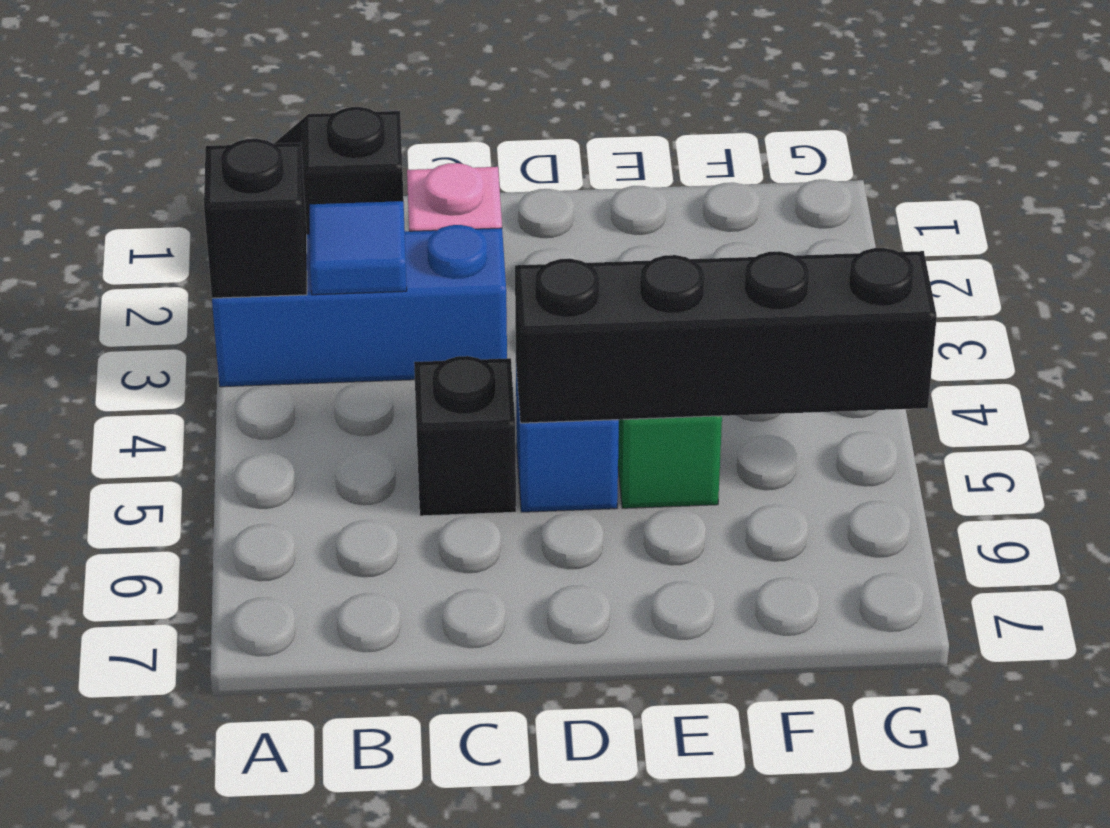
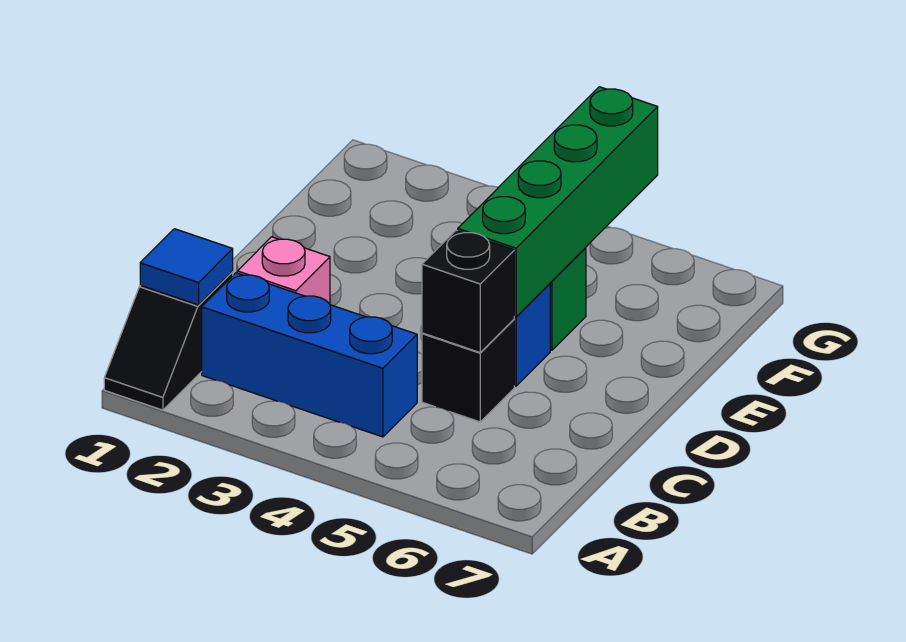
blue brick A3:C3 level 1 -> blue brick B2:B4 level 1
black brick A3 level 2 -> black brick C5 level 2
blue tile B3 level 2 -> blue tile B1 level 2
black brick D5:G5 level 2 -> green brick D5:G5 level 2

